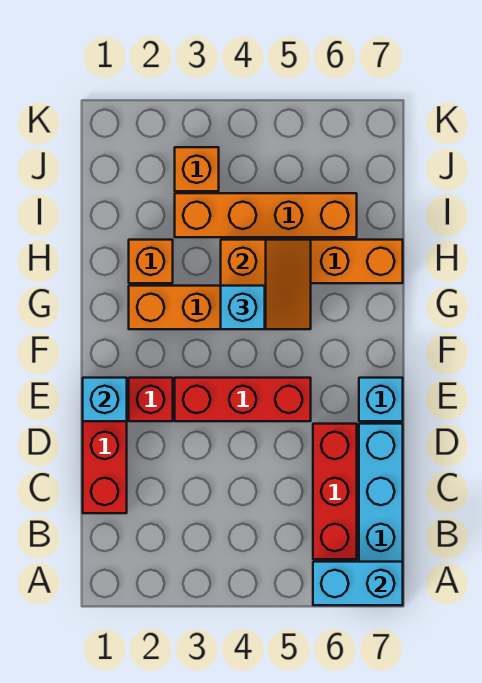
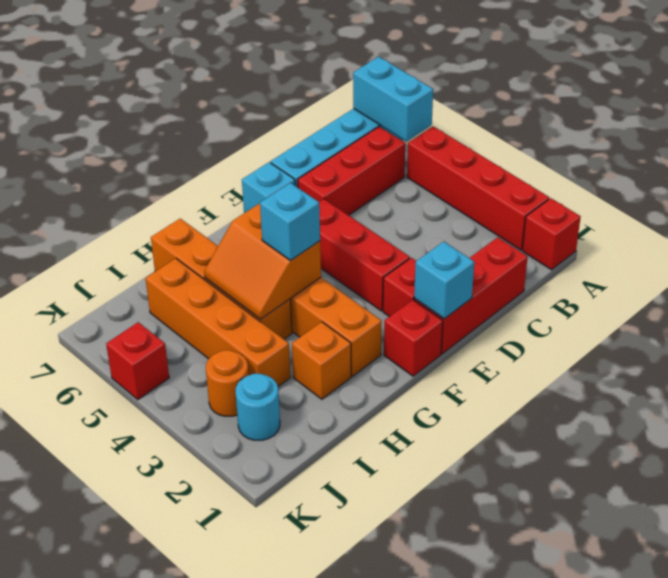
none -> red brick A1 level 1
none -> red brick A2:A5 level 1
none -> red brick F1 level 1
orange slope G4:H5 level 2 top 4 -> orange slope G4:H5 level 2 top G
none -> cyan round brick J2 level 1
orange brick J3 level 1 -> orange round brick J3 level 1
none -> red brick K5 level 1

